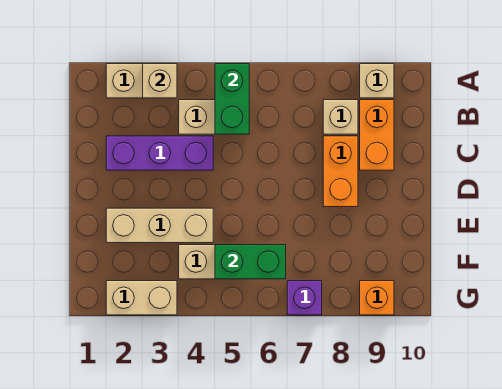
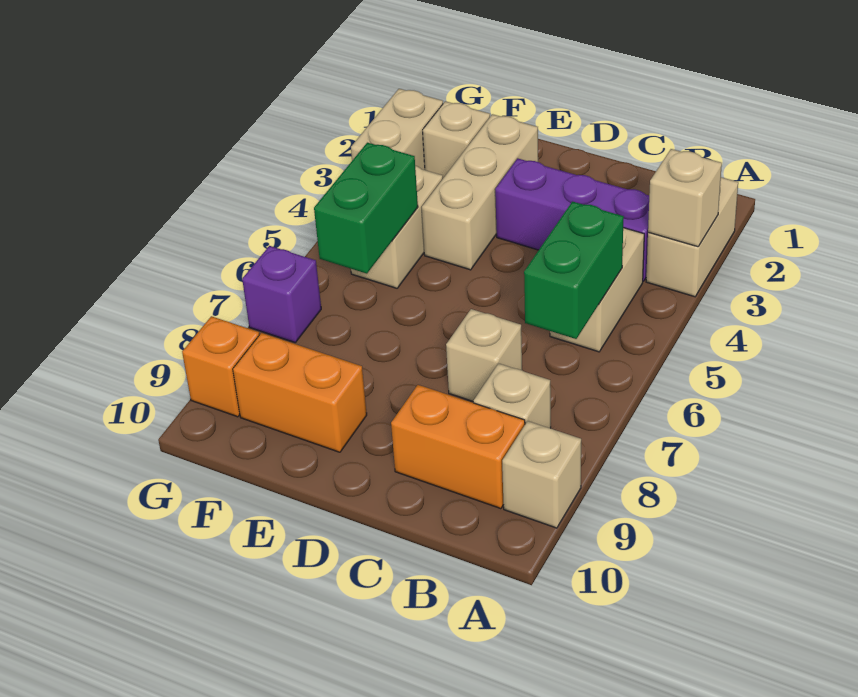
green brick A5:B5 level 2 -> green brick B5:B6 level 2
purple brick C2:C4 level 1 -> purple brick B3:D3 level 1
none -> tan brick C7 level 1
orange brick C8:D8 level 1 -> orange brick E9:F9 level 1
none -> tan brick F2 level 1

